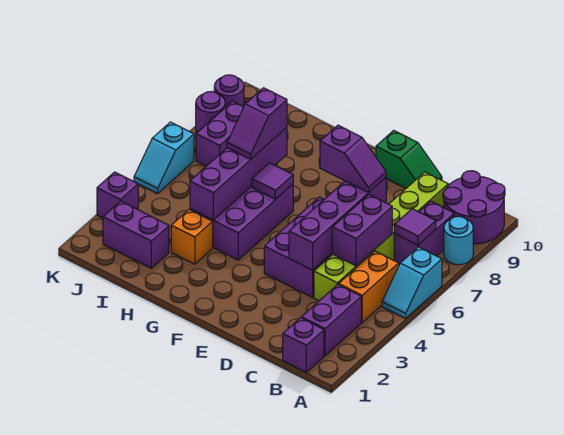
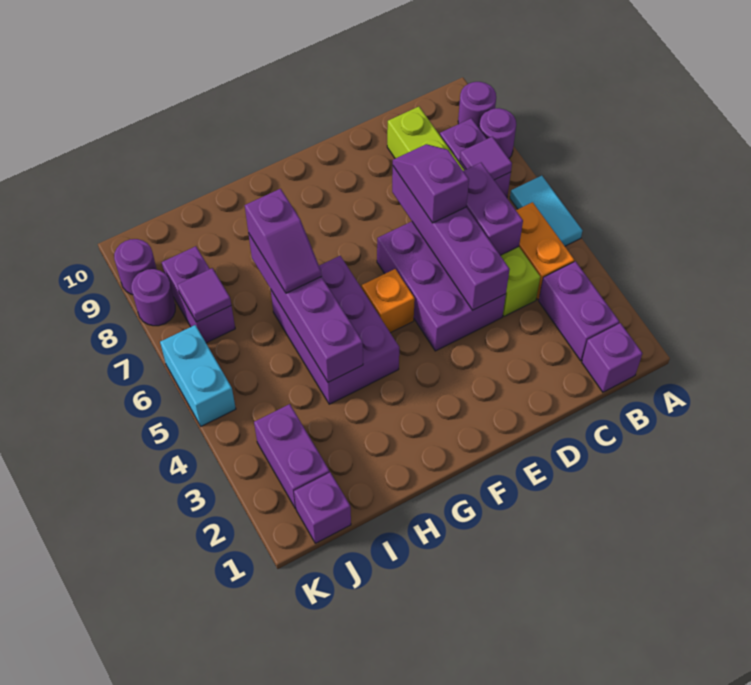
cyan slope A5:A6 level 1 top 6 -> cyan tile A5:A6 level 1
cyan round brick A8 level 1 -> purple round brick A8 level 1
purple round brick A9:B10 level 1 -> purple round brick A9 level 1
purple slope D7:E7 level 3 top E -> purple slope D6:D7 level 3 top 6
green slope D10:E10 level 1 top E -> none
purple tile G6 level 2 -> purple tile J7 level 2
orange brick H3 level 1 -> orange brick F5 level 1
purple brick I2:J2 level 1 -> purple brick J2:J3 level 1
purple brick K3 level 1 -> purple brick J1 level 1
cyan slope K5:K6 level 1 top 6 -> cyan brick K5:K6 level 1

